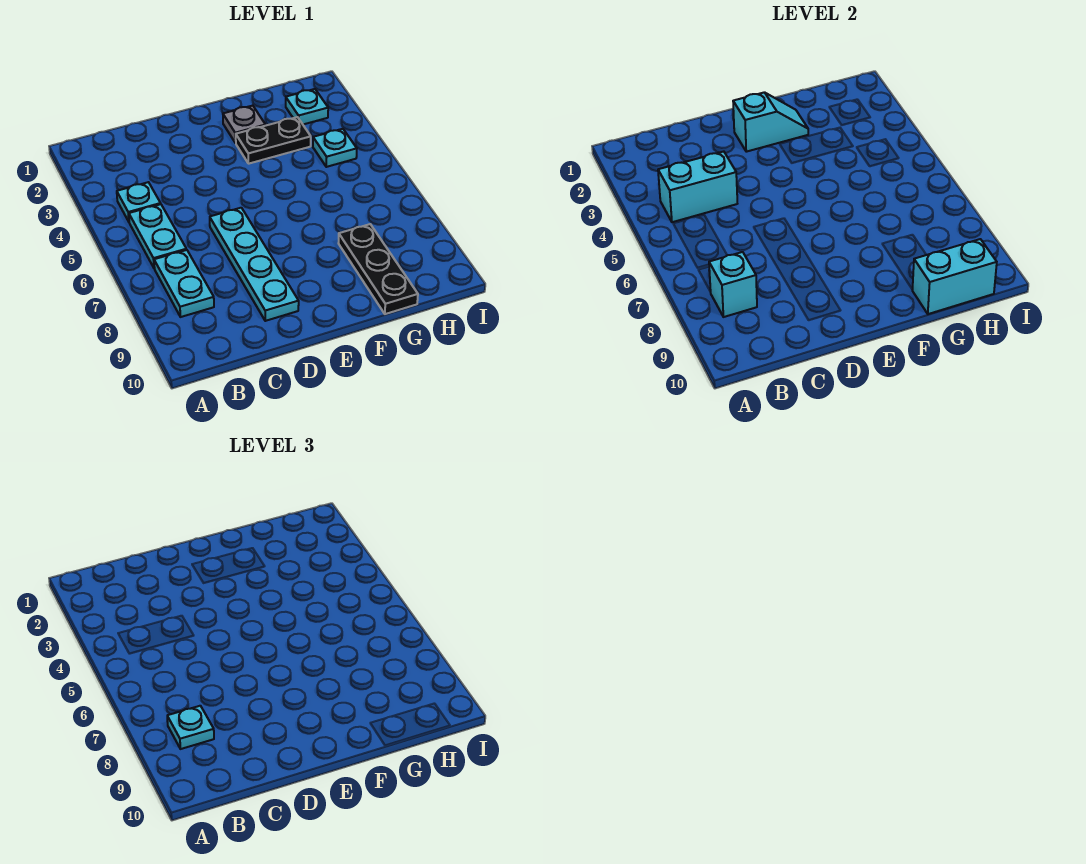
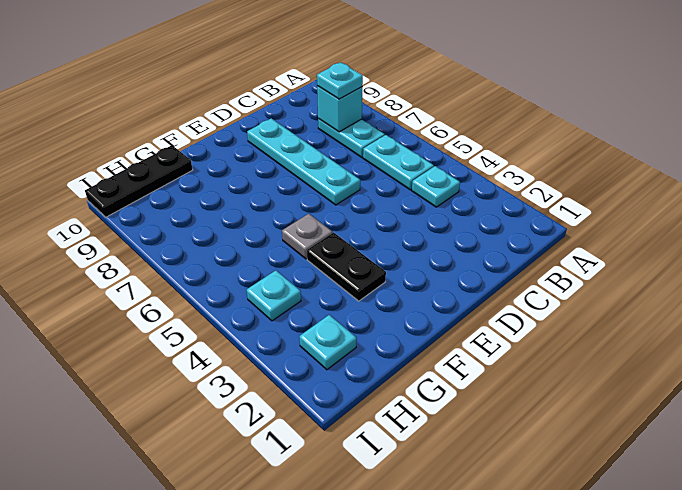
cyan brick B4:C4 level 2 -> none
cyan slope E2:F2 level 2 top E -> none
grey plate F2 level 1 -> grey plate F5 level 1
black plate F3:G3 level 1 -> black plate F3:F4 level 1
black plate G8:G10 level 1 -> black plate G10:I10 level 1
cyan brick G10:H10 level 2 -> none

